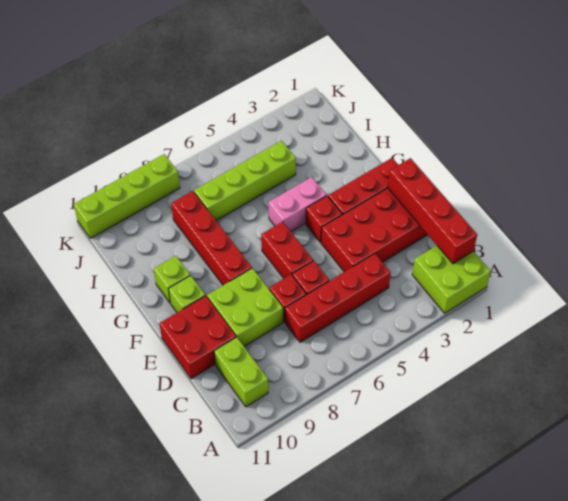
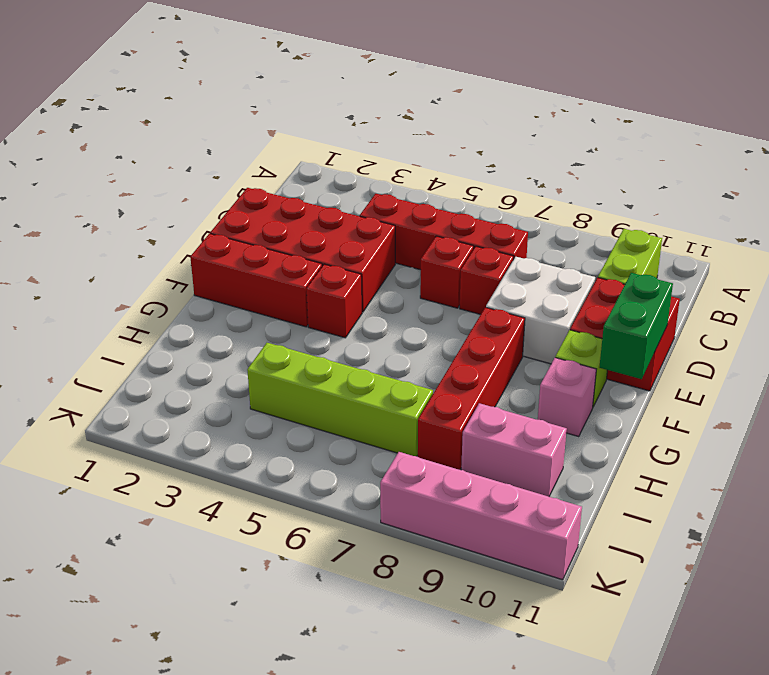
lime brick A1:B2 level 1 -> none
red brick B1:E1 level 2 -> none
lime brick D8:E9 level 1 -> white brick D8:E9 level 1
red brick E6:F6 level 1 -> none
none -> green brick E11:F11 level 2
pink brick G4:G5 level 1 -> pink brick I9:I10 level 1
lime brick G10 level 1 -> pink brick G10 level 1
lime brick K8:K11 level 1 -> pink brick K8:K11 level 1

